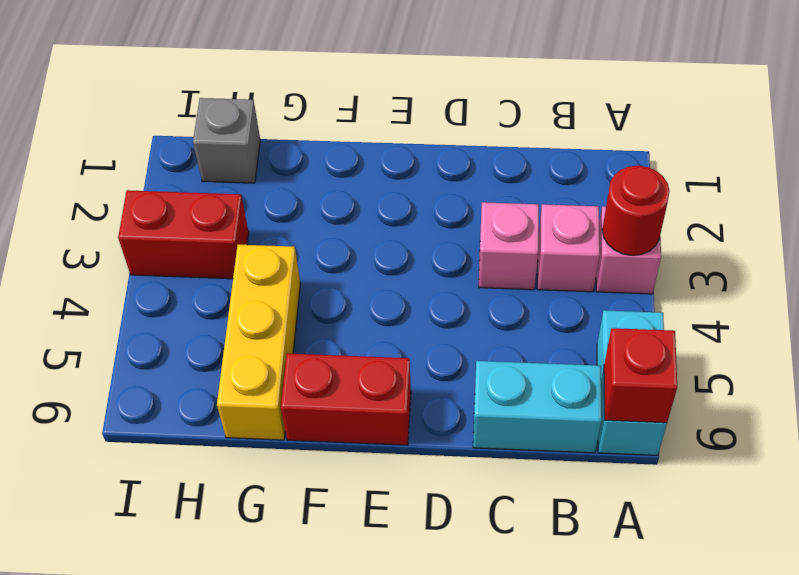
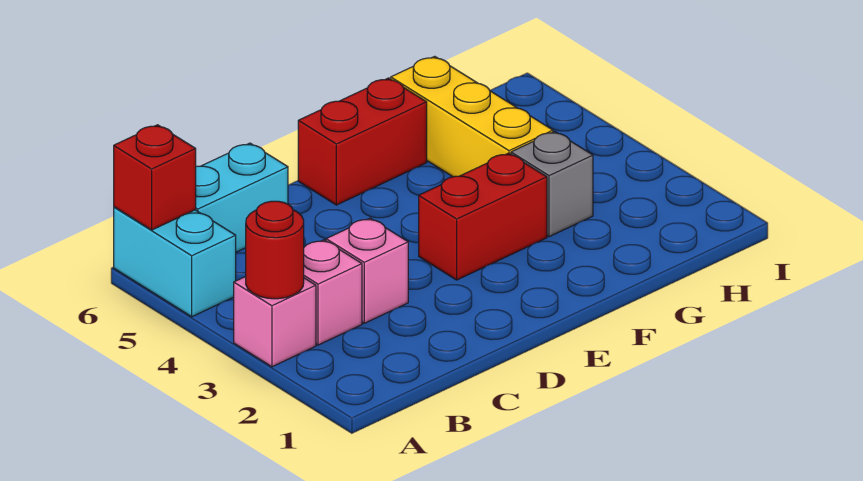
grey brick H1 level 1 -> grey brick G3 level 1
red brick H3:I3 level 1 -> red brick E3:F3 level 1

